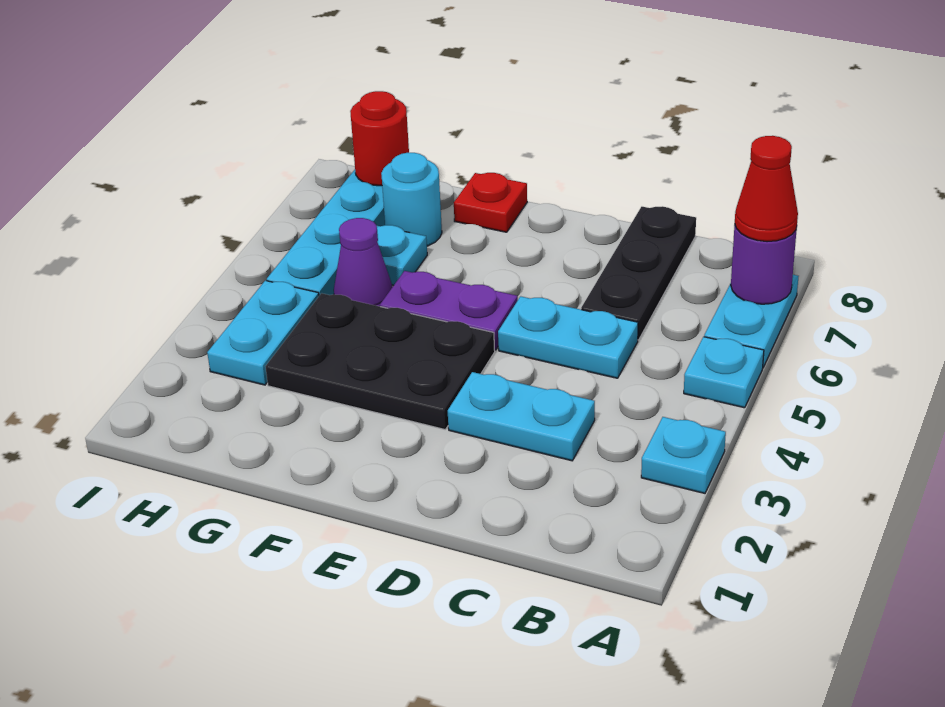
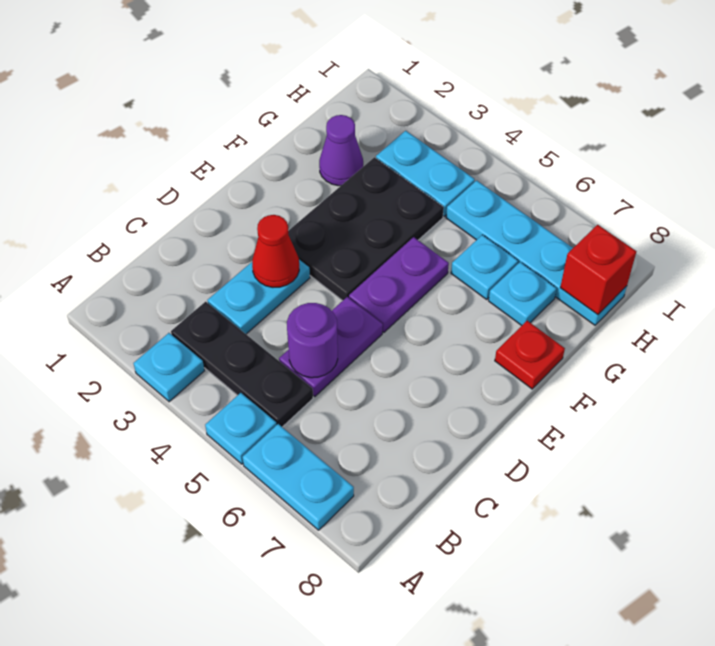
purple round brick A7 level 2 -> purple round brick C5 level 2
red cone A7 level 3 -> red cone D3 level 2
cyan plate C5:D5 level 1 -> purple plate C5:D5 level 1
black plate C6:C8 level 1 -> black plate B3:B5 level 1
purple cone G5 level 1 -> purple cone G2 level 1
cyan round brick G7 level 1 -> cyan plate G7 level 1
red round brick H8 level 2 -> red brick H8 level 2

